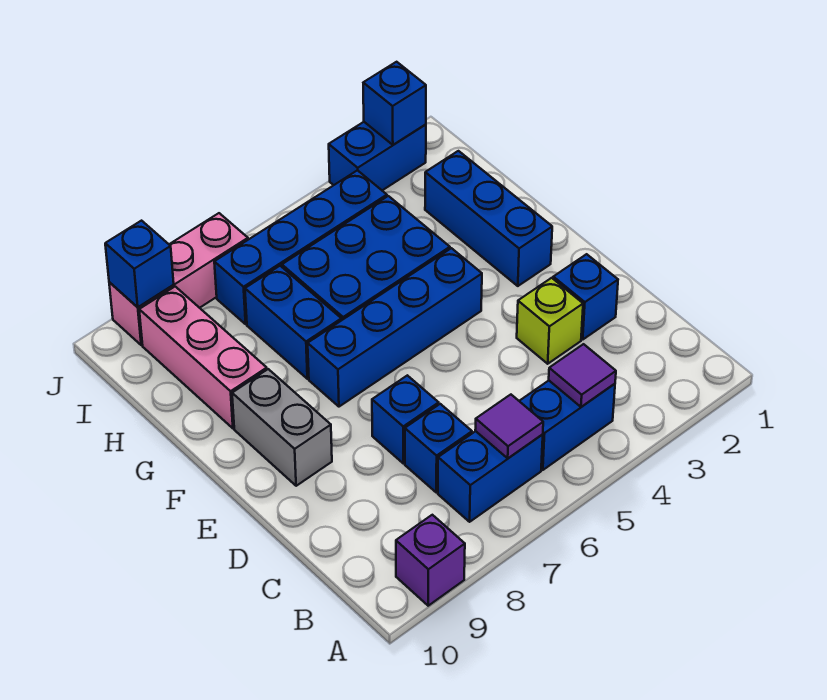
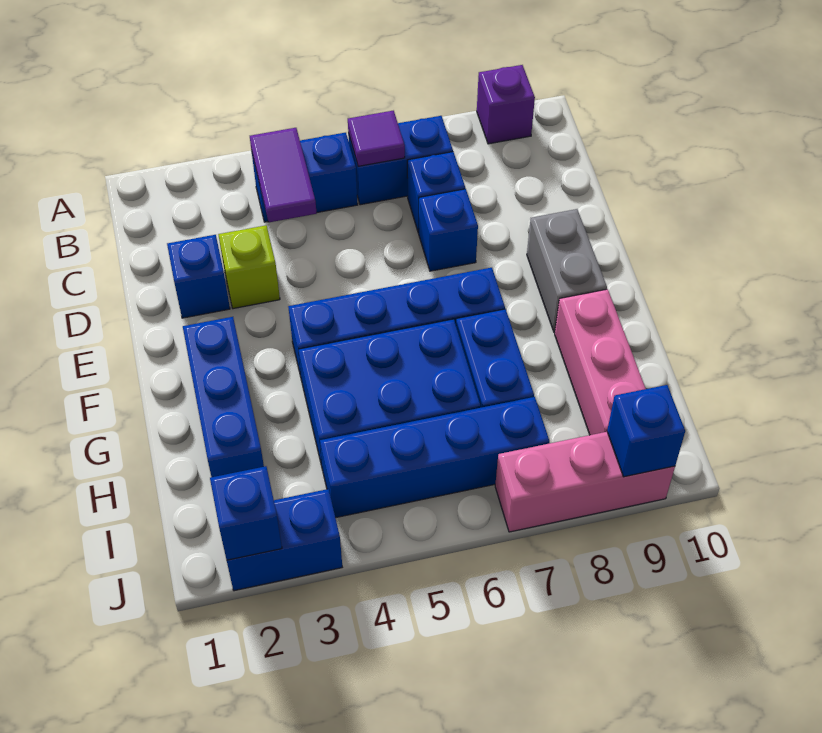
purple tile B4 level 2 -> purple tile B4:C4 level 2

